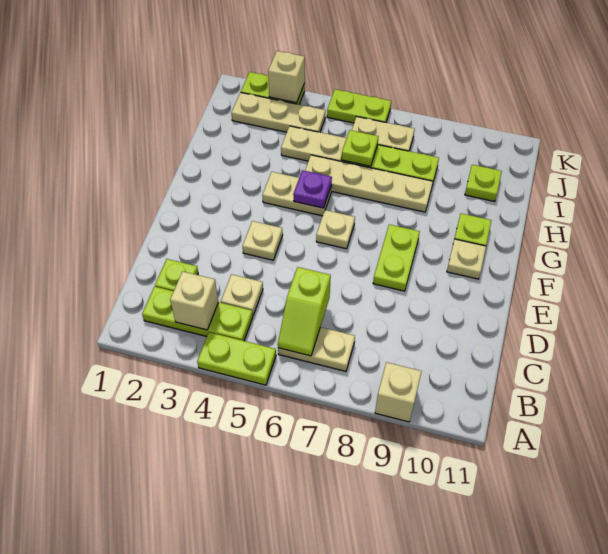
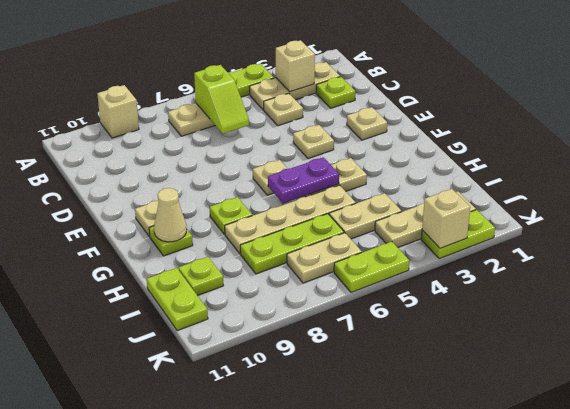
lime plate B2:B4 level 1 -> tan plate B2:B4 level 1
lime slope B6:C6 level 2 top C -> lime slope B6:C6 level 2 top B
none -> tan plate E2 level 1
lime plate E8:F8 level 1 -> lime plate I11:J11 level 1
purple plate G5 level 2 -> purple plate G5:G6 level 2
none -> tan cone G10 level 2
lime plate I6 level 2 -> lime plate G8 level 1

